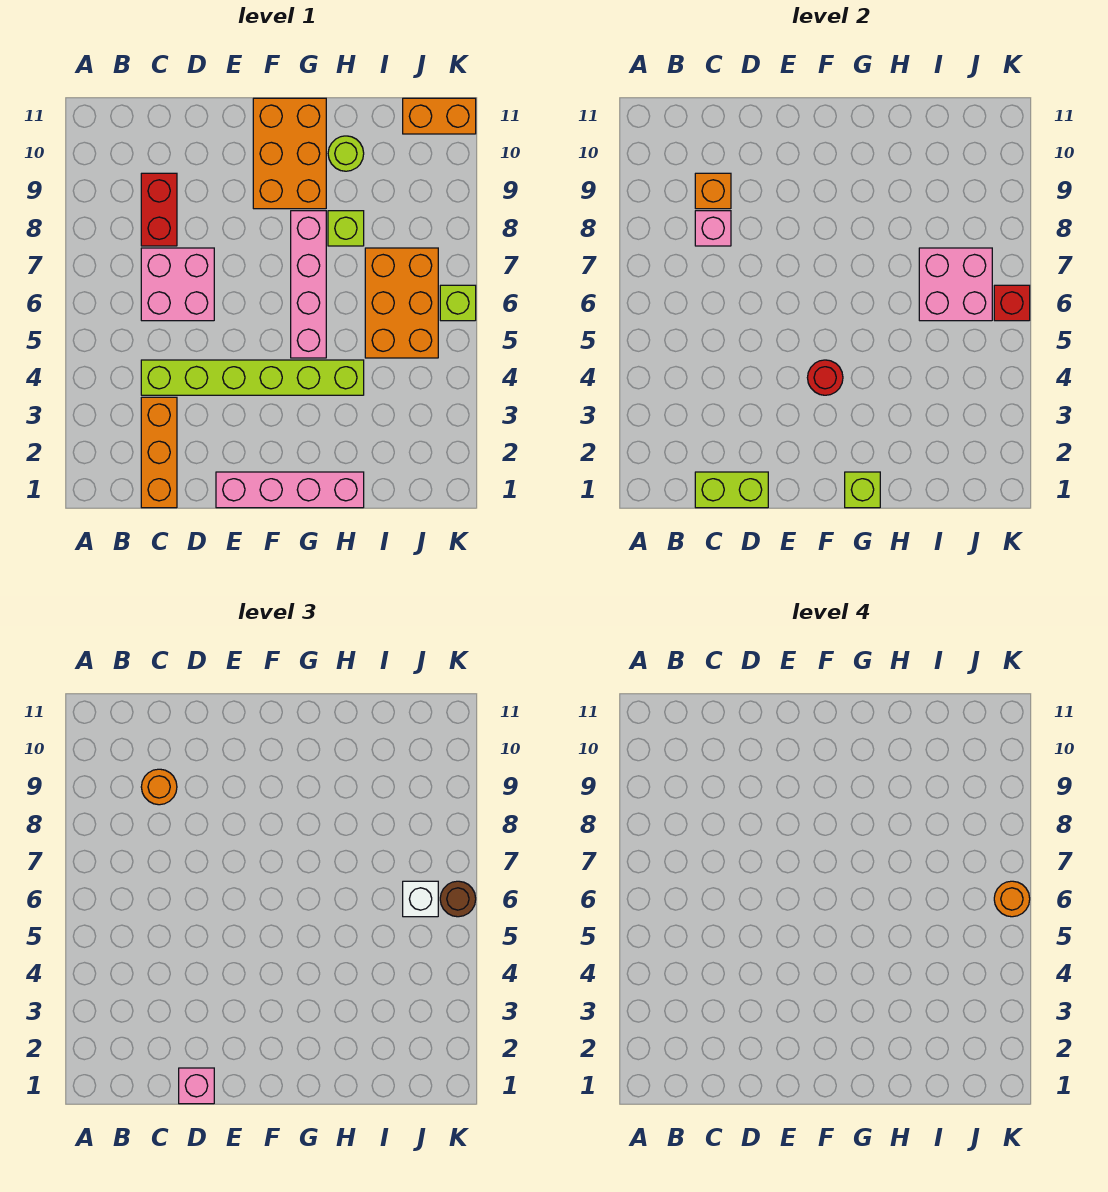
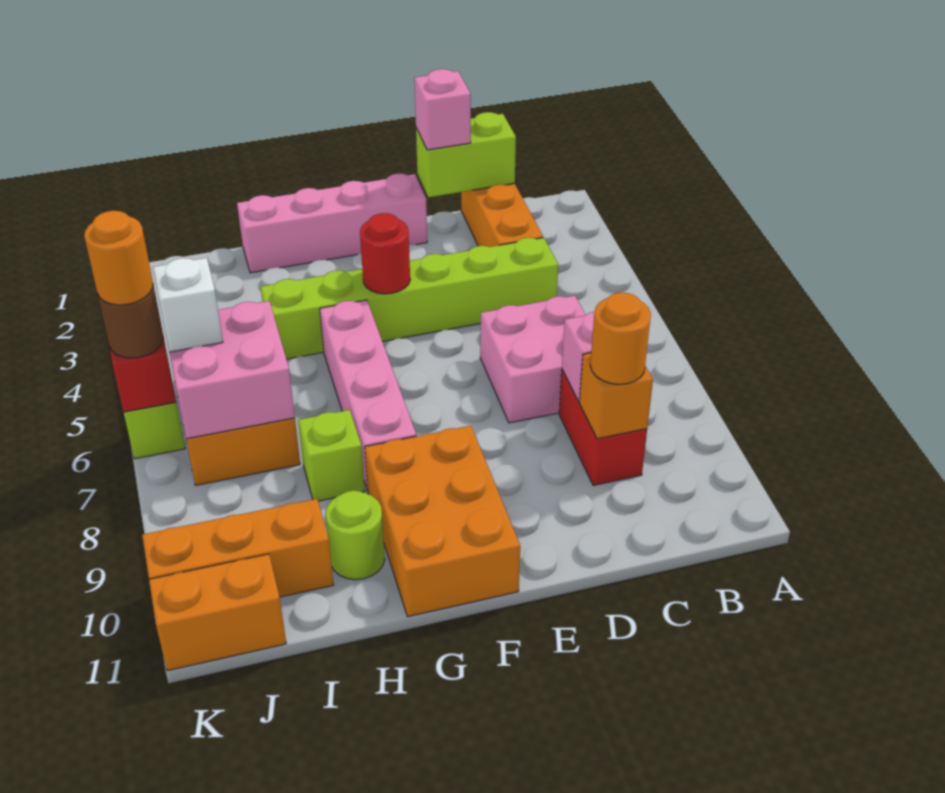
lime brick G1 level 2 -> none
none -> orange brick I10:K10 level 1

